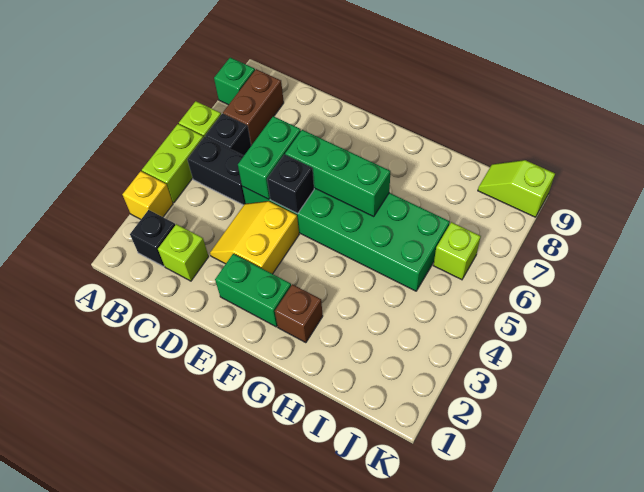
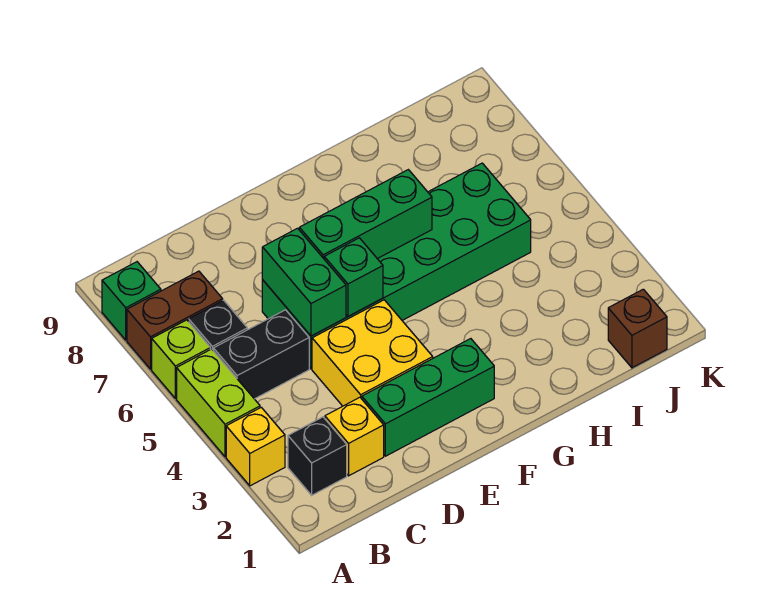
brown brick B7:B8 level 1 -> brown brick A7:B7 level 1
lime brick C2 level 1 -> yellow brick C2 level 1
yellow slope D3:E4 level 1 top E -> yellow brick D3:E4 level 1
green brick E2:F2 level 1 -> green brick D2:F2 level 1
black brick E5 level 2 -> green brick E5 level 2
brown brick G2 level 1 -> brown brick J1 level 1
lime brick J6 level 1 -> none
lime slope J9:K9 level 1 top K -> none

